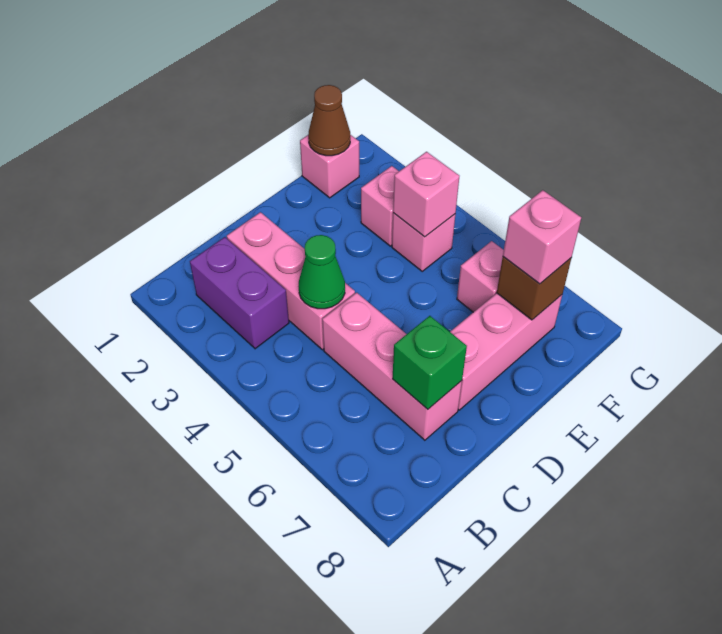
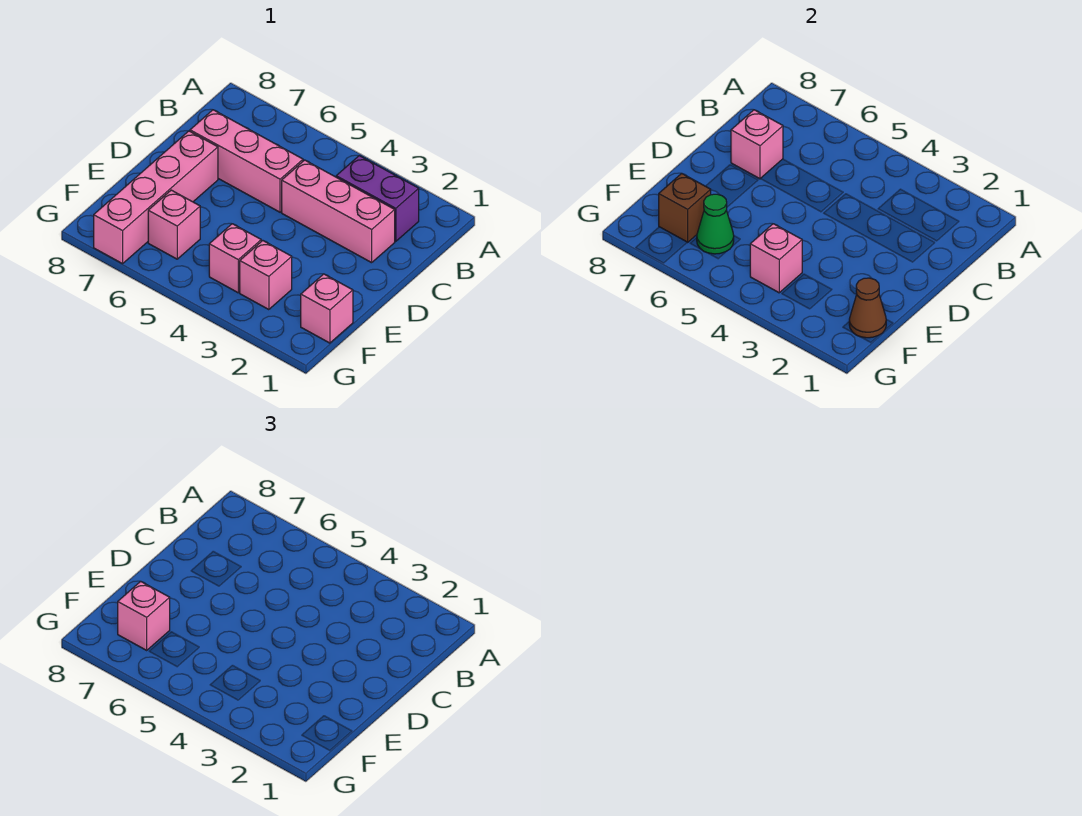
green cone C4 level 2 -> green cone F6 level 2
green brick C7 level 2 -> pink brick C7 level 2
pink brick D7:F7 level 1 -> pink brick D7:G7 level 1

